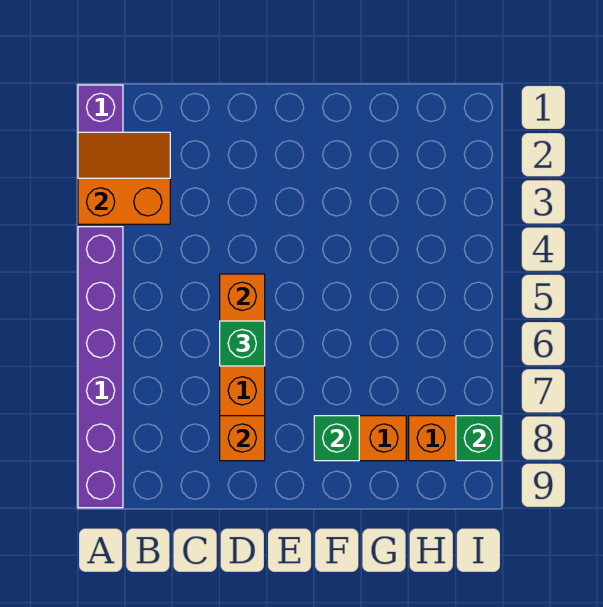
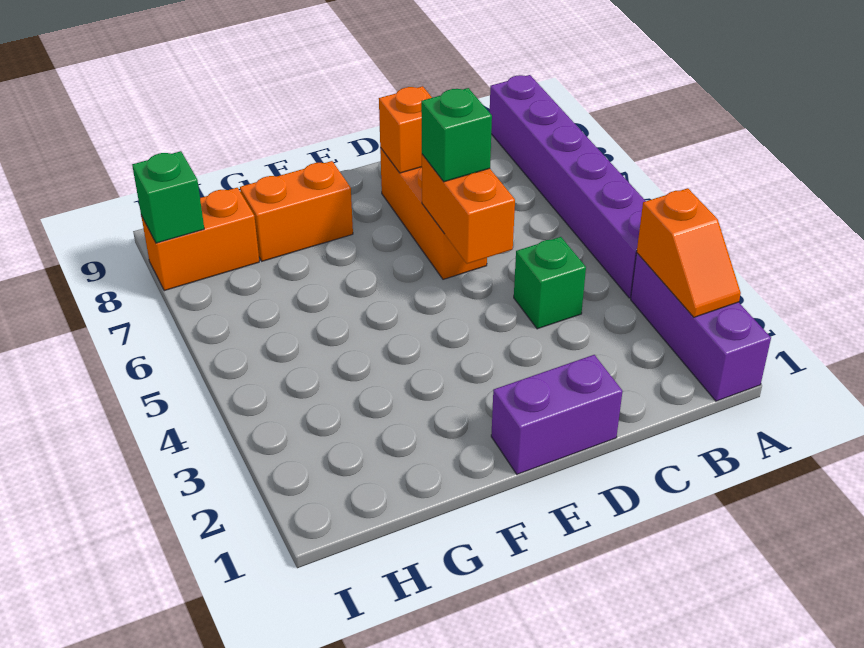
orange slope A2:B3 level 2 top 3 -> orange slope A2:A3 level 2 top 3
none -> purple brick D1:E1 level 1
green brick F8 level 2 -> green brick C4 level 1

